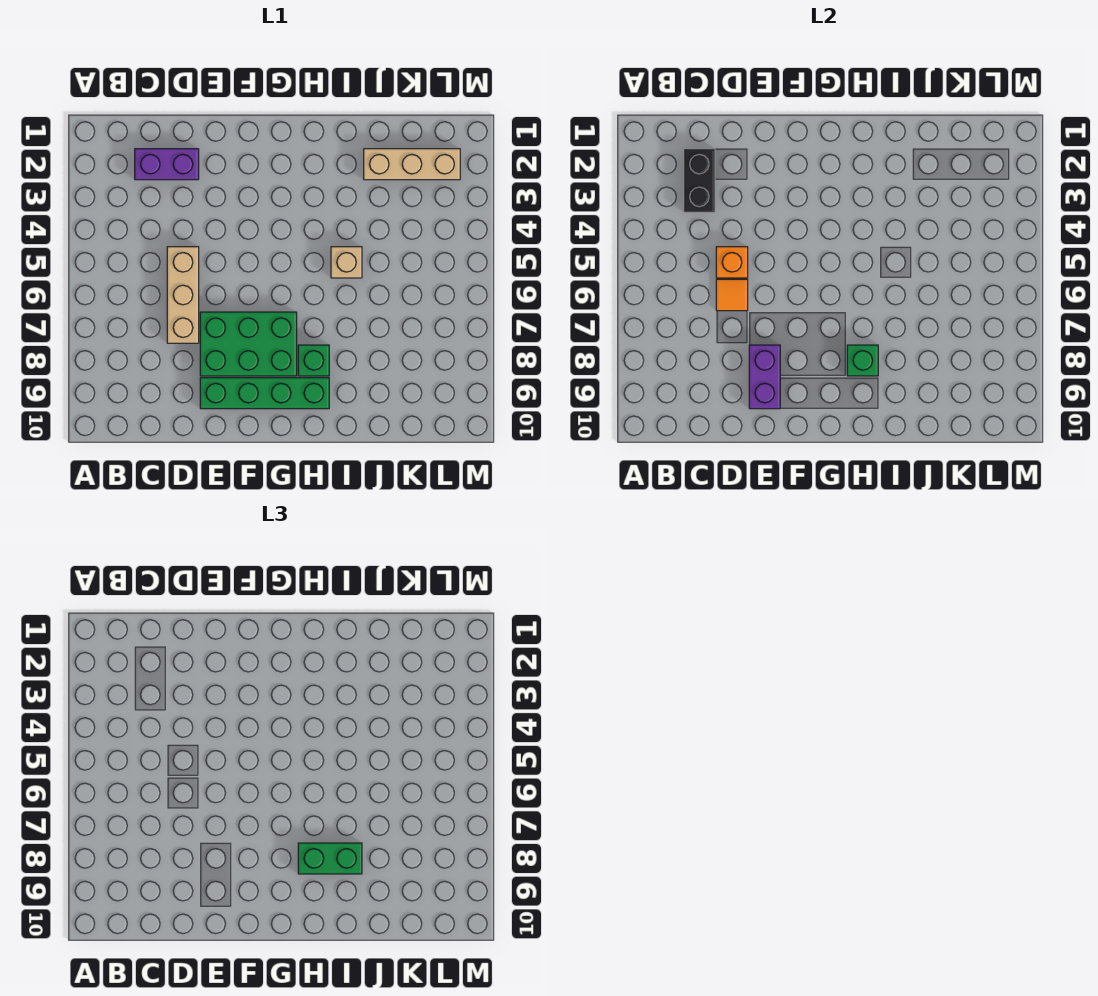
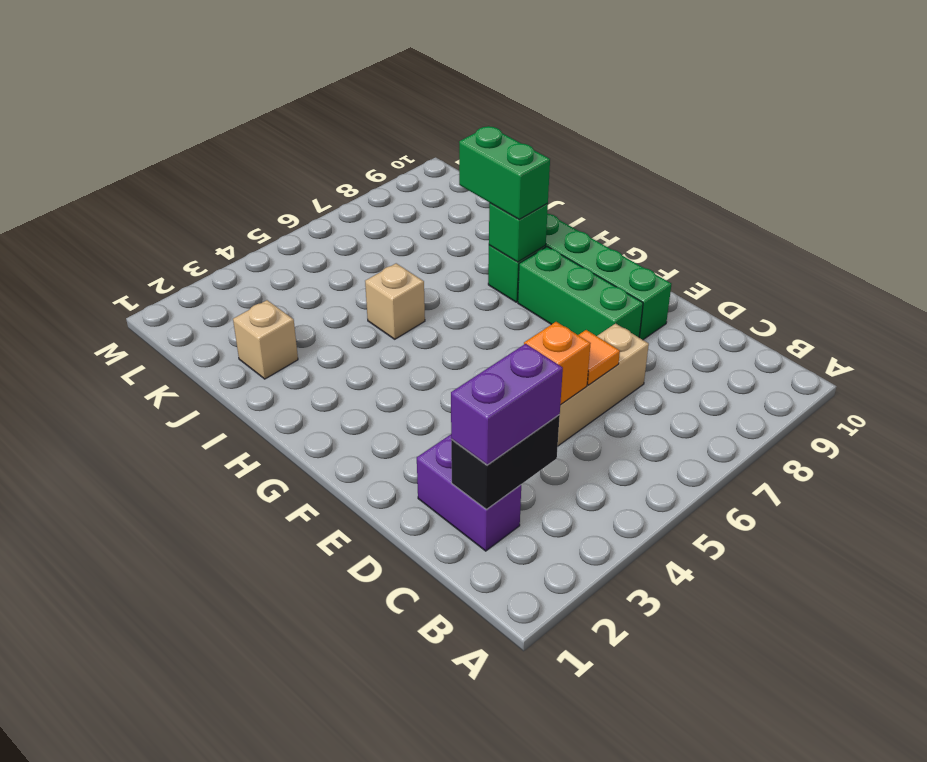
green brick E7:G8 level 1 -> green brick E8:G8 level 1
purple brick E8:E9 level 2 -> purple brick C2:C3 level 3
tan brick J2:L2 level 1 -> tan brick J2 level 1

